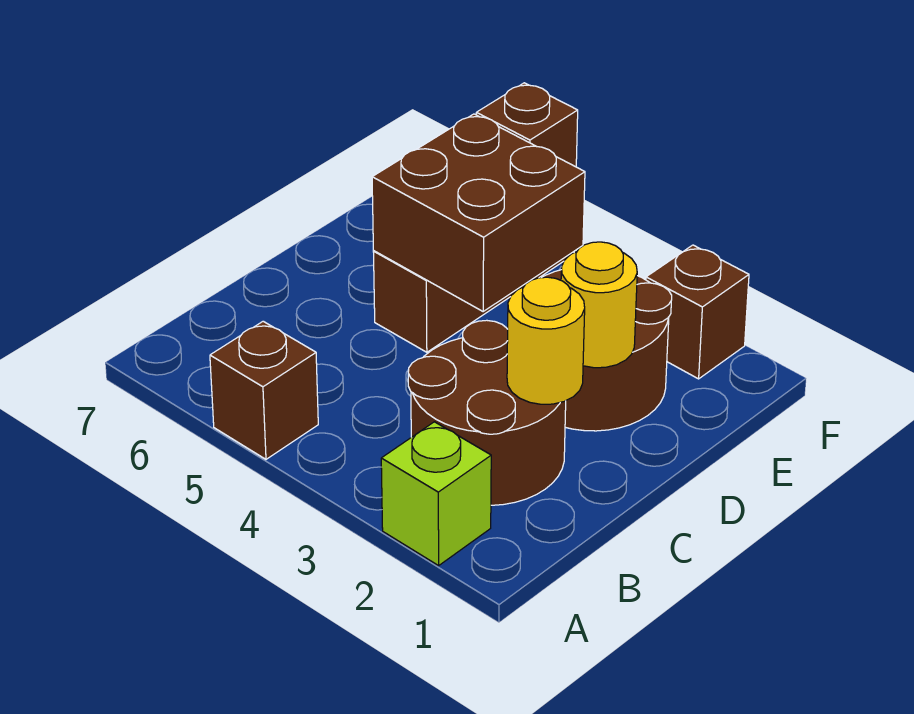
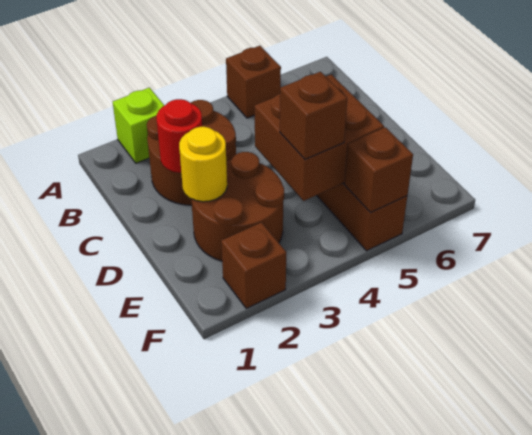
yellow round brick C2 level 2 -> red round brick C2 level 2
none -> brown brick E4 level 3

